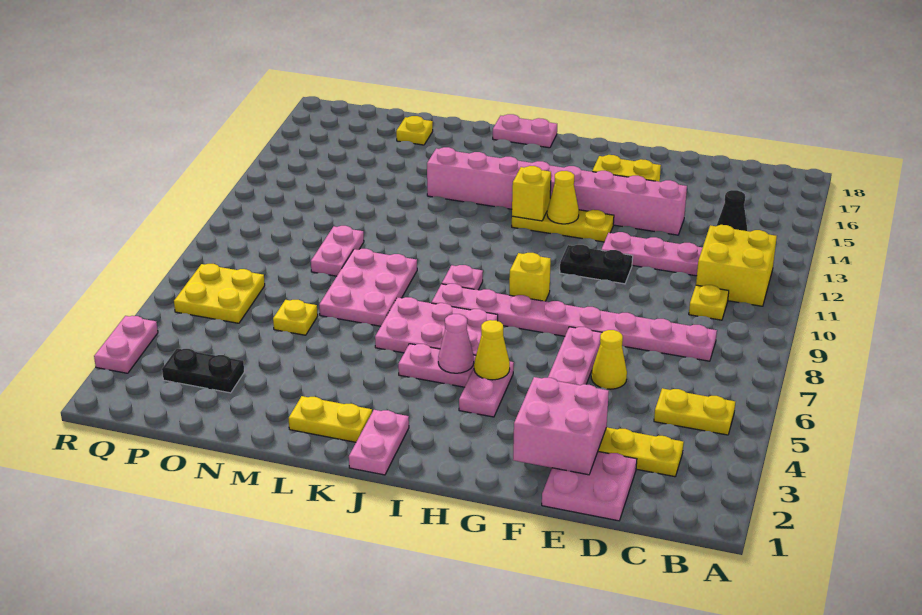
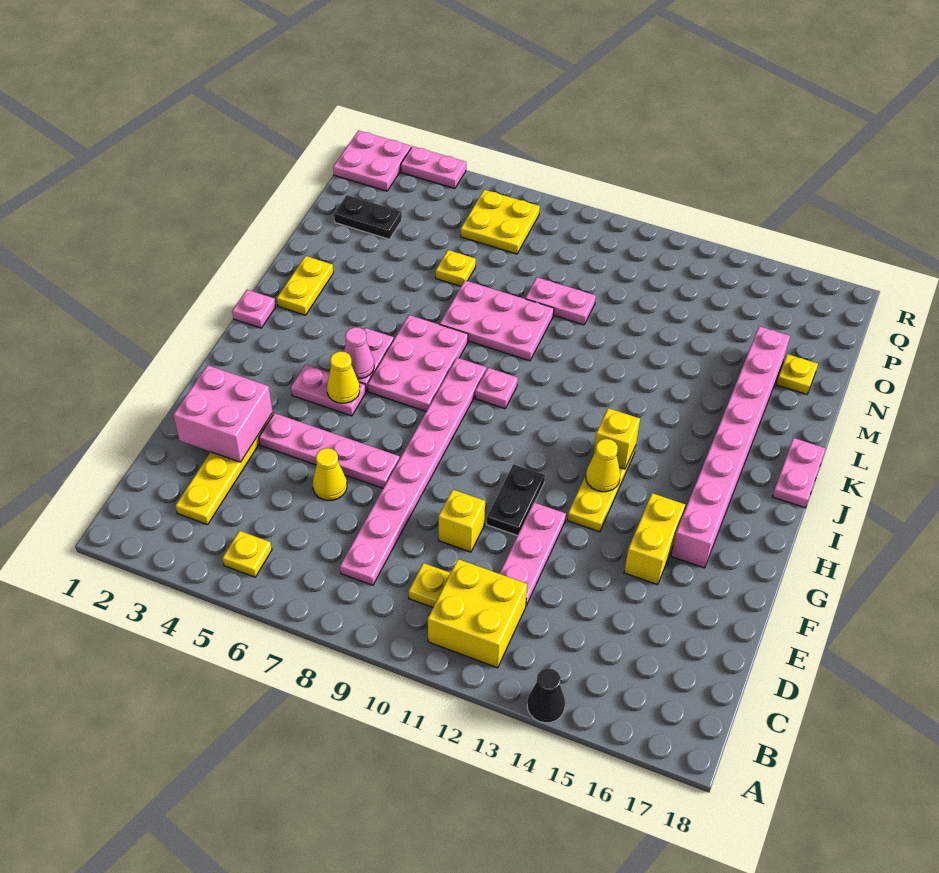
yellow plate B5:C5 level 1 -> yellow plate B5 level 1
black cone C14 level 1 -> black cone A14 level 1
pink plate D1:E2 level 1 -> pink plate Q1:R2 level 1
pink brick E14:L14 level 1 -> pink brick G16:N16 level 1
yellow brick H9 level 1 -> yellow brick E10 level 1
pink plate J1:J2 level 1 -> pink plate J1 level 1
black plate O3:P3 level 1 -> black plate O2:O3 level 1

